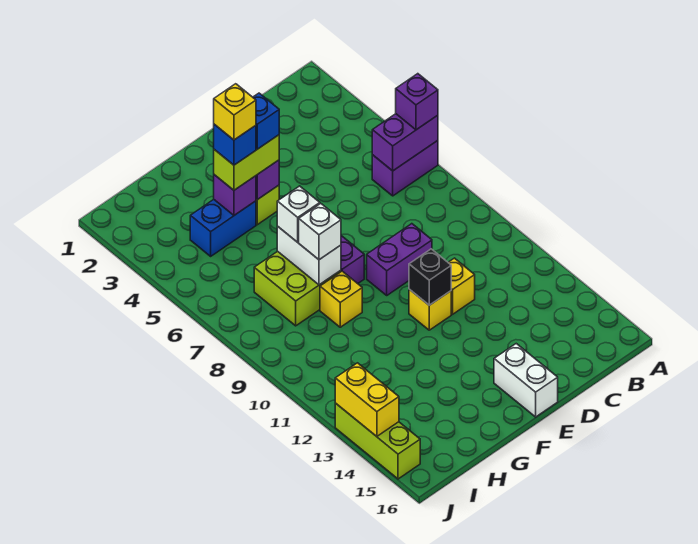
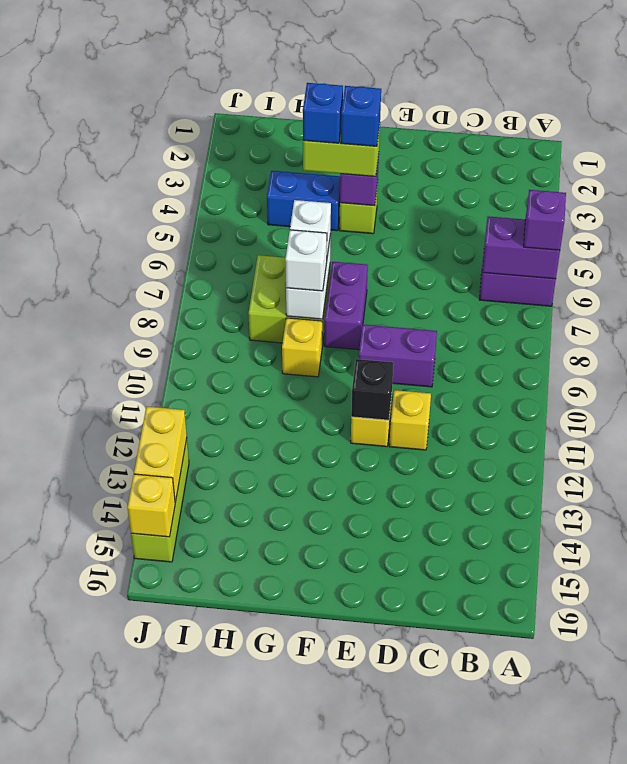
white brick E15:E16 level 1 -> none
purple brick G4 level 2 -> none
yellow brick G4 level 5 -> yellow brick J15 level 2

